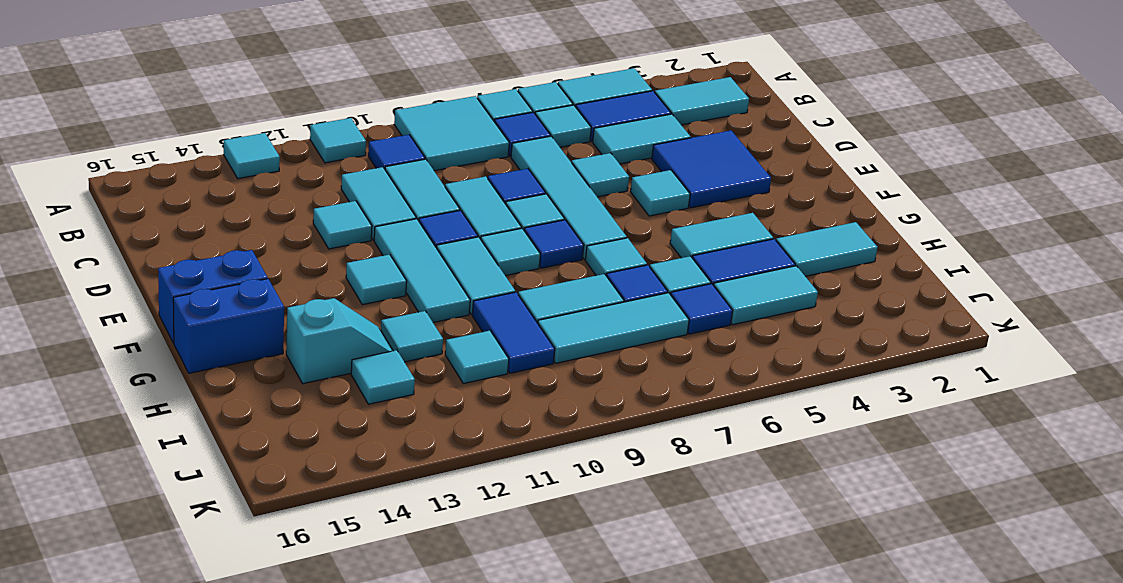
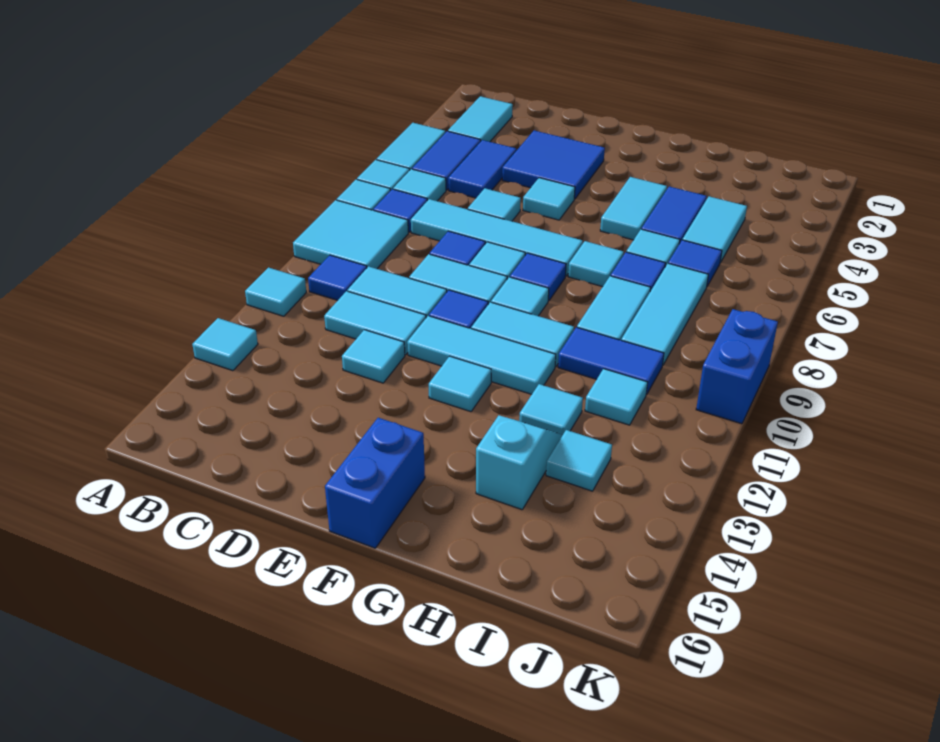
cyan tile C4:C5 level 1 -> blue tile C4:C5 level 1
blue brick G15:G16 level 1 -> blue brick K9:K10 level 1
cyan tile H2:H3 level 1 -> none

